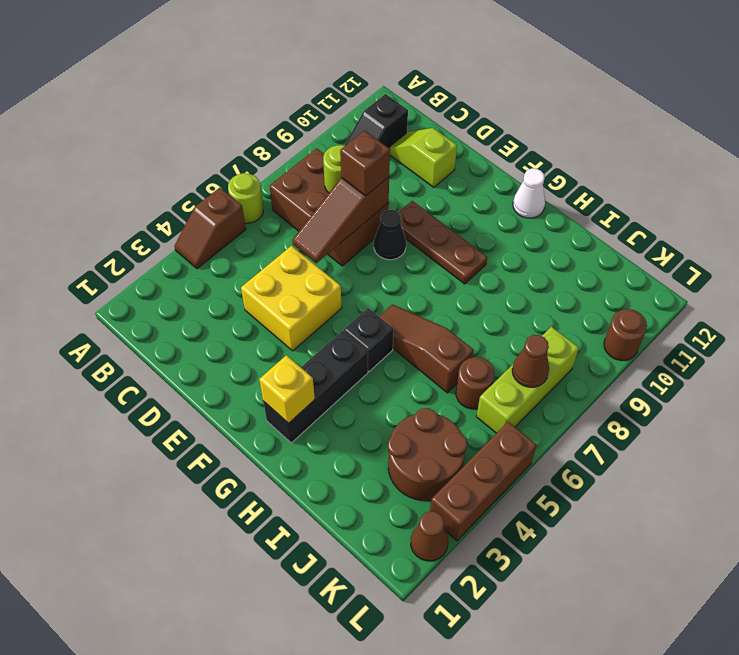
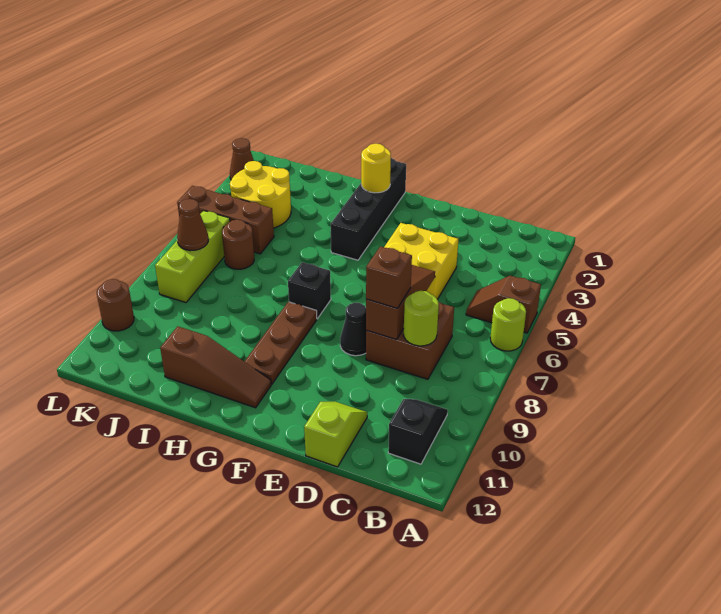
brown slope A4:A5 level 1 top 5 -> brown slope A5:B5 level 1 top A
brown brick B7:D8 level 1 -> brown brick C7:D8 level 1
lime slope C11:D11 level 1 top D -> lime slope D11:D12 level 1 top 12
brown plate E9:G9 level 1 -> brown plate G8:G10 level 1
black brick G2:G4 level 1 -> black brick G1:G4 level 1
yellow brick G2 level 2 -> yellow round brick G2 level 2
black brick G5 level 1 -> black brick G7 level 1
brown slope G6:I6 level 1 top I -> brown slope G11:I11 level 1 top I
white cone G12 level 1 -> none
brown round brick J3:K4 level 1 -> yellow round brick J3:K4 level 1
brown brick L3:L5 level 1 -> brown brick J5:L5 level 1

